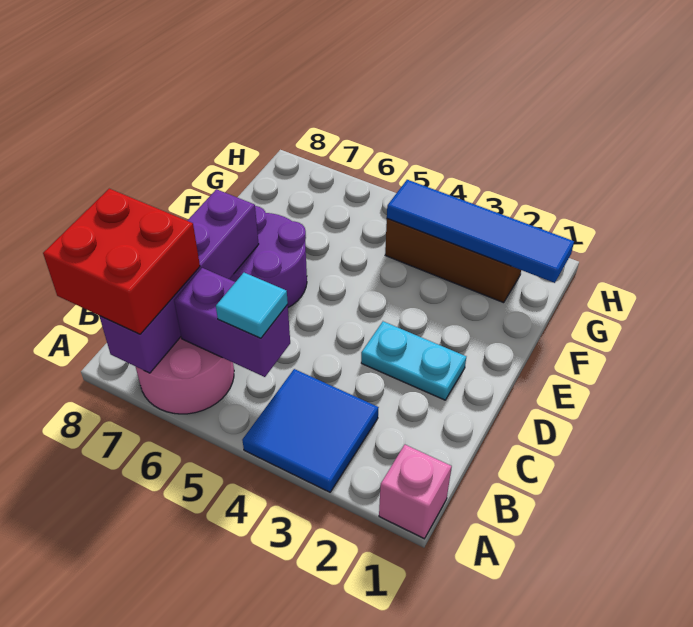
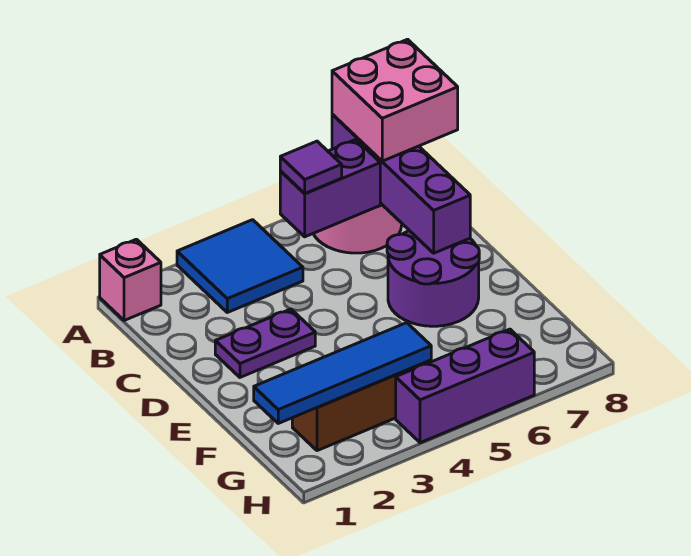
red brick A7:B8 level 3 -> pink brick A7:B8 level 3
cyan tile B5 level 3 -> purple tile B5 level 3
cyan plate D2:D3 level 1 -> purple plate D2:D3 level 1
none -> purple brick H4:H6 level 1

